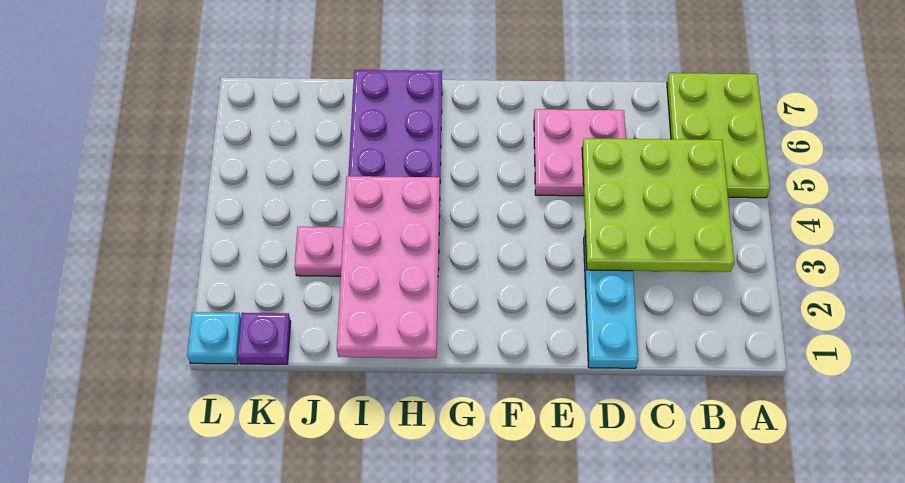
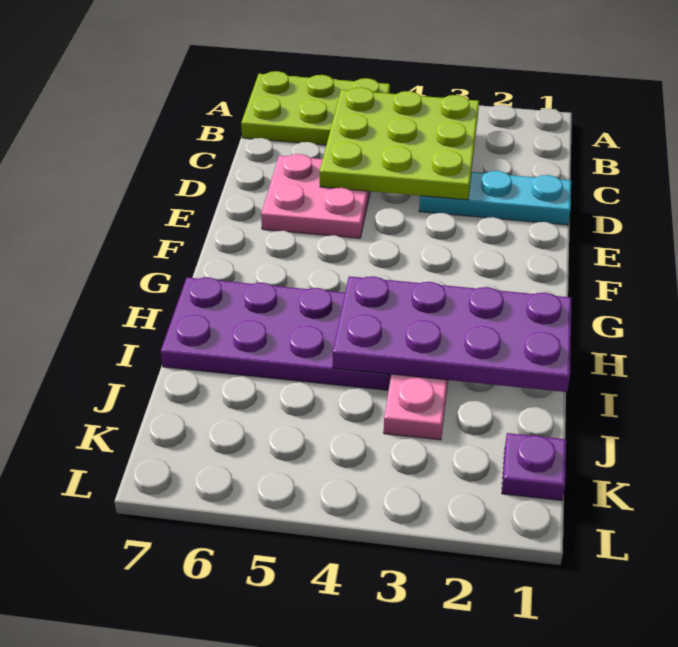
pink plate H1:I4 level 2 -> purple plate H1:I4 level 2
cyan plate L1 level 1 -> none

